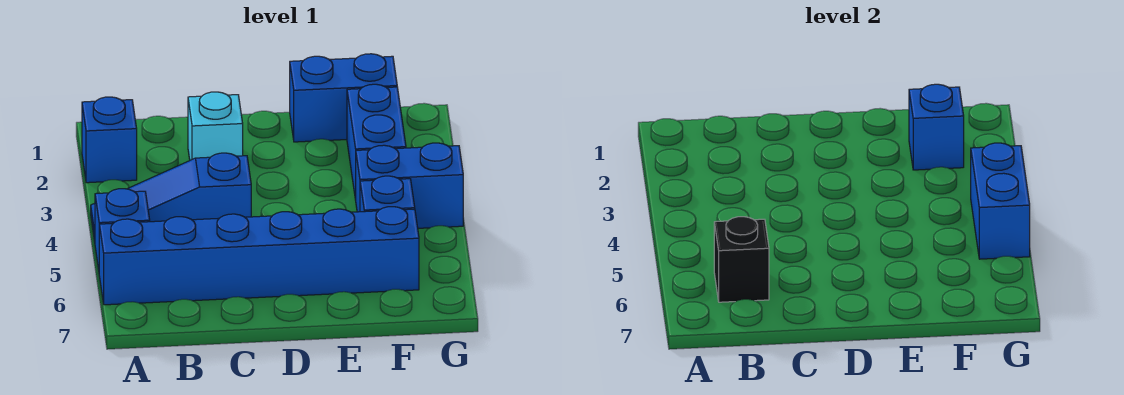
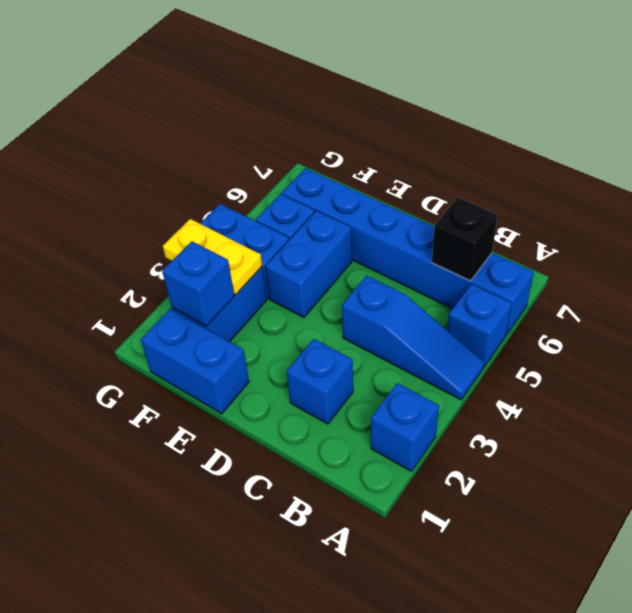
cyan brick C2 level 1 -> blue brick C2 level 1
none -> yellow plate F3:G3 level 2
blue brick G4:G5 level 2 -> blue brick E4:E5 level 1

